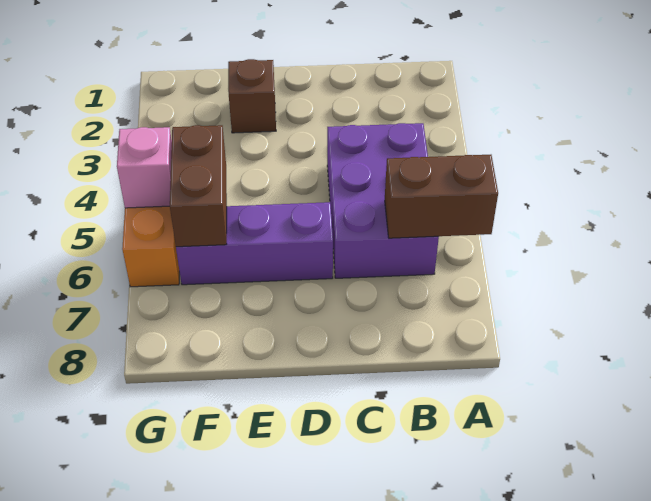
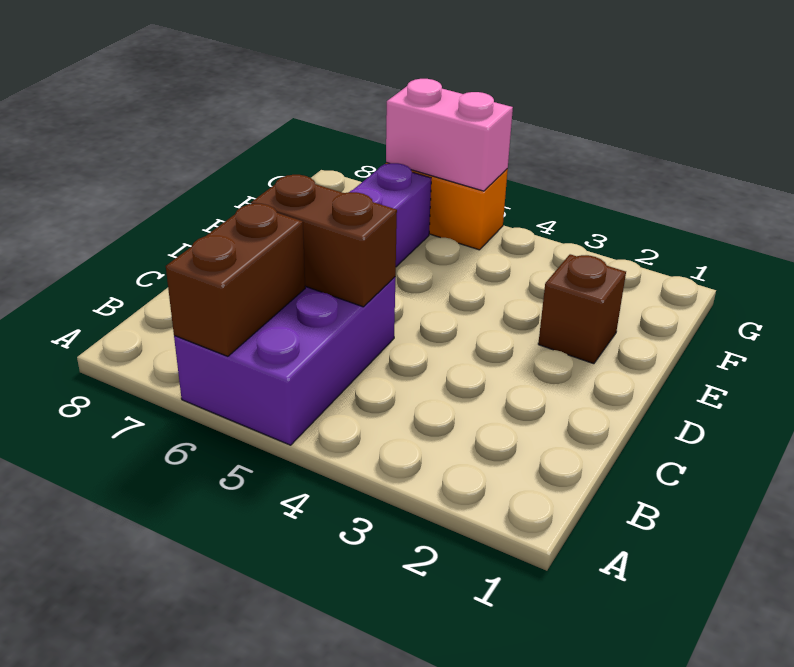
purple brick B4:C6 level 1 -> purple brick A5:C6 level 1
brown brick F5:F6 level 2 -> brown brick C5:C6 level 2
pink brick G5 level 2 -> pink brick G5:G6 level 2

